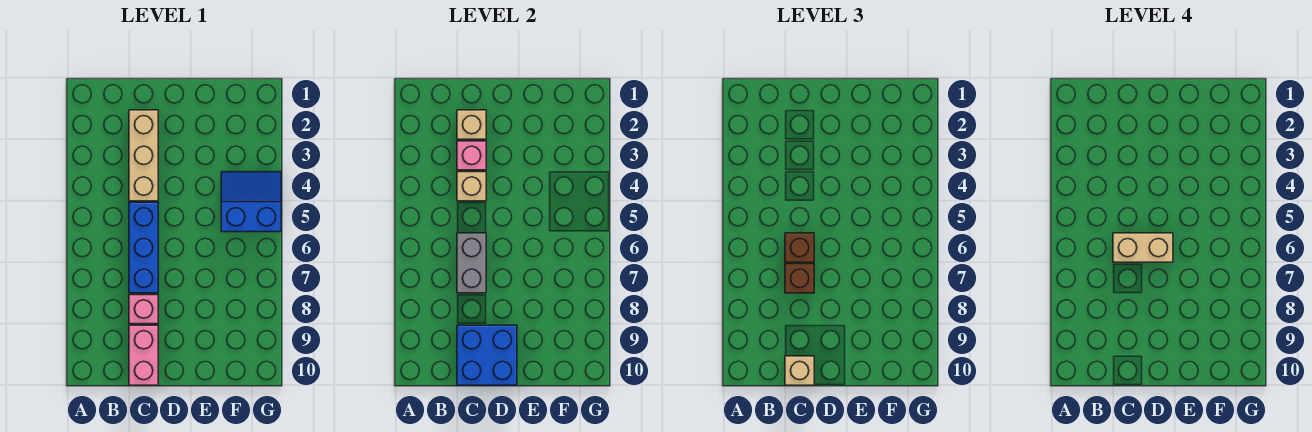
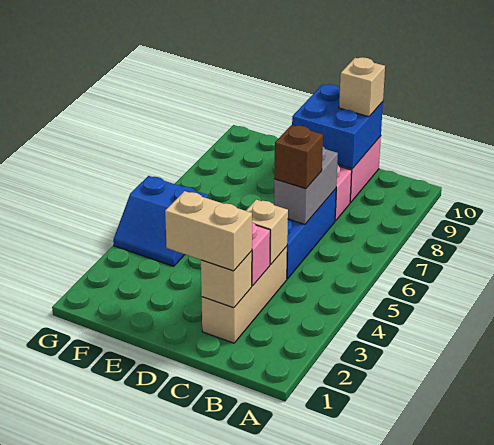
tan brick C6:D6 level 4 -> tan brick C2:D2 level 3
brown brick C7 level 3 -> none

